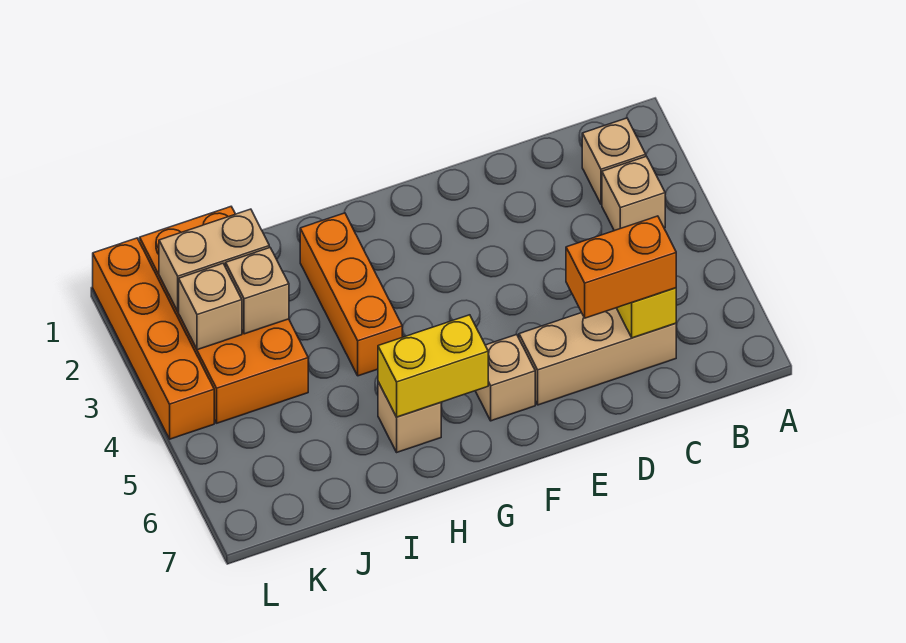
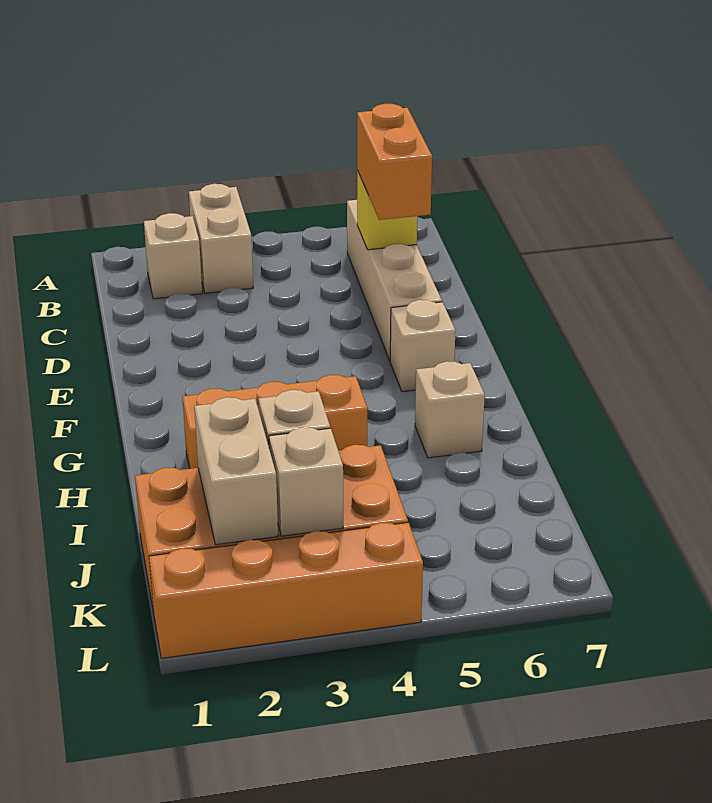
tan brick B3 level 1 -> tan brick A3:B3 level 1
tan brick C6:E6 level 1 -> tan brick B6:E6 level 1
yellow brick G6:H6 level 2 -> none

